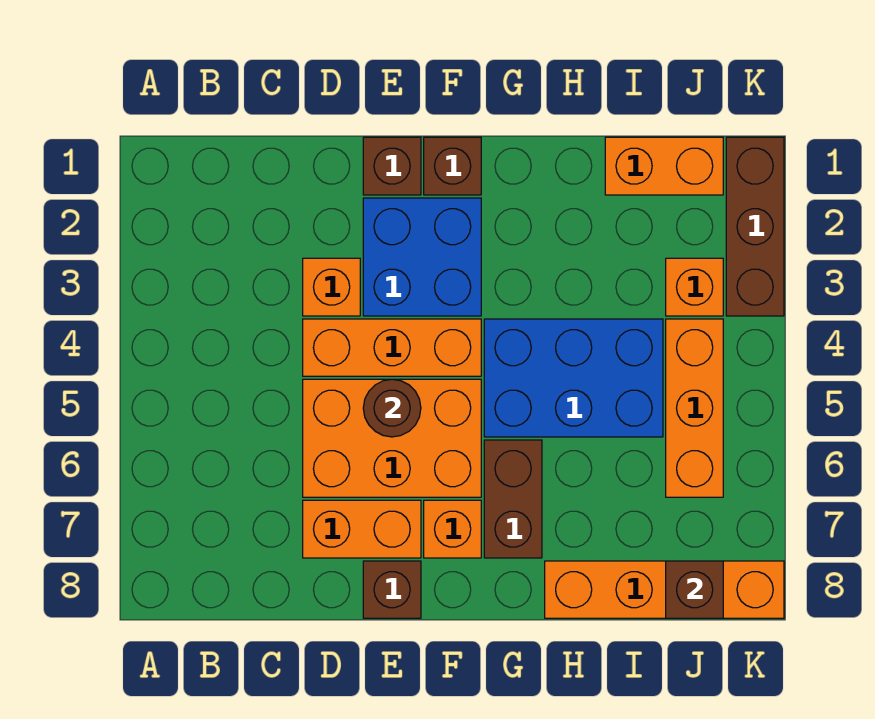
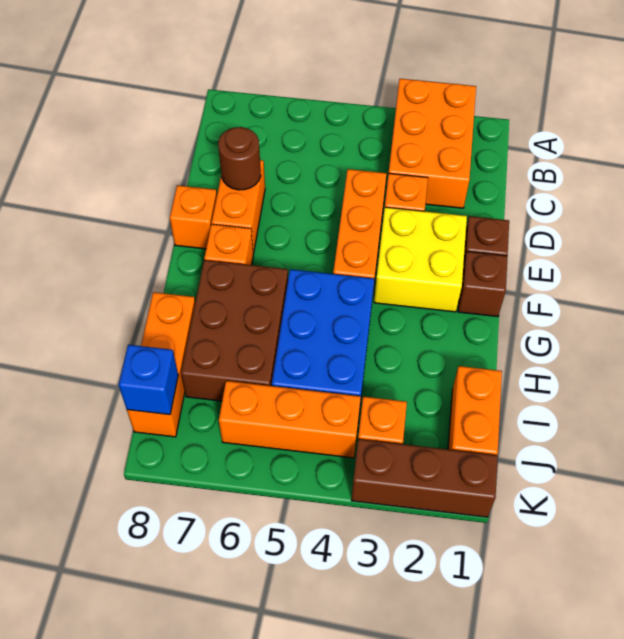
orange brick D5:F6 level 1 -> orange brick A2:C3 level 1
blue brick E2:F3 level 1 -> yellow brick E2:F3 level 1
brown round brick E5 level 2 -> brown round brick D7 level 2
brown brick E8 level 1 -> orange brick E8 level 1
brown brick G6:G7 level 1 -> brown brick G6:I7 level 1
orange brick H8:K8 level 1 -> orange brick H8:J8 level 1
brown brick J8 level 2 -> blue brick J8 level 2

